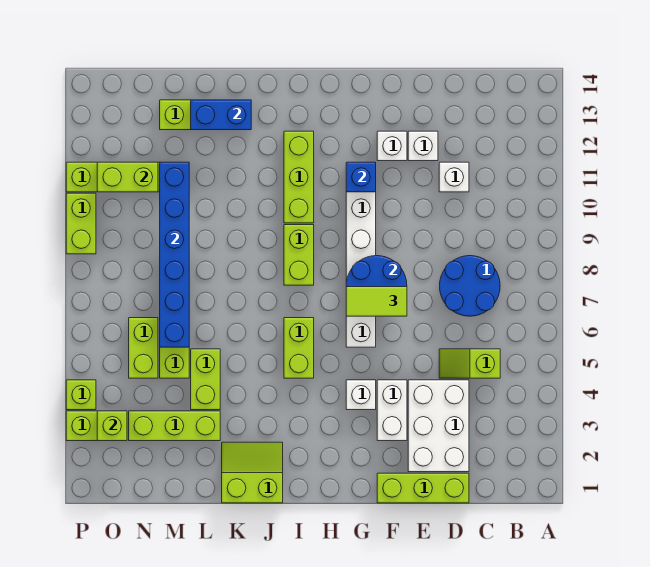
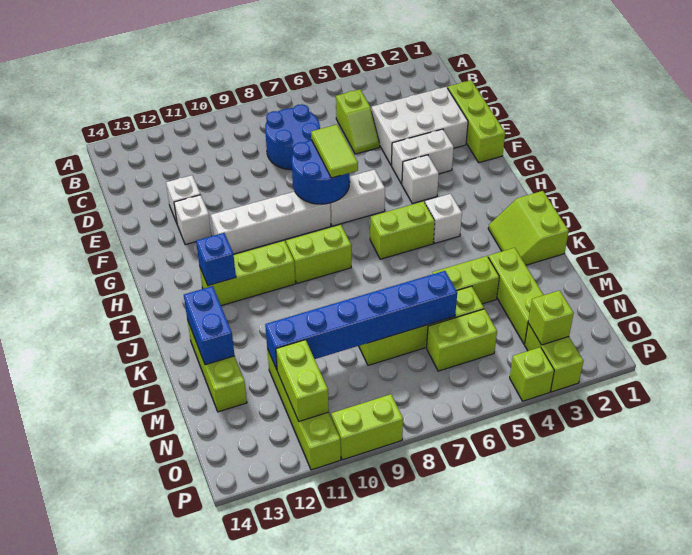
white brick D11 level 1 -> white brick I4 level 1
blue brick G11 level 2 -> blue brick I12 level 2

